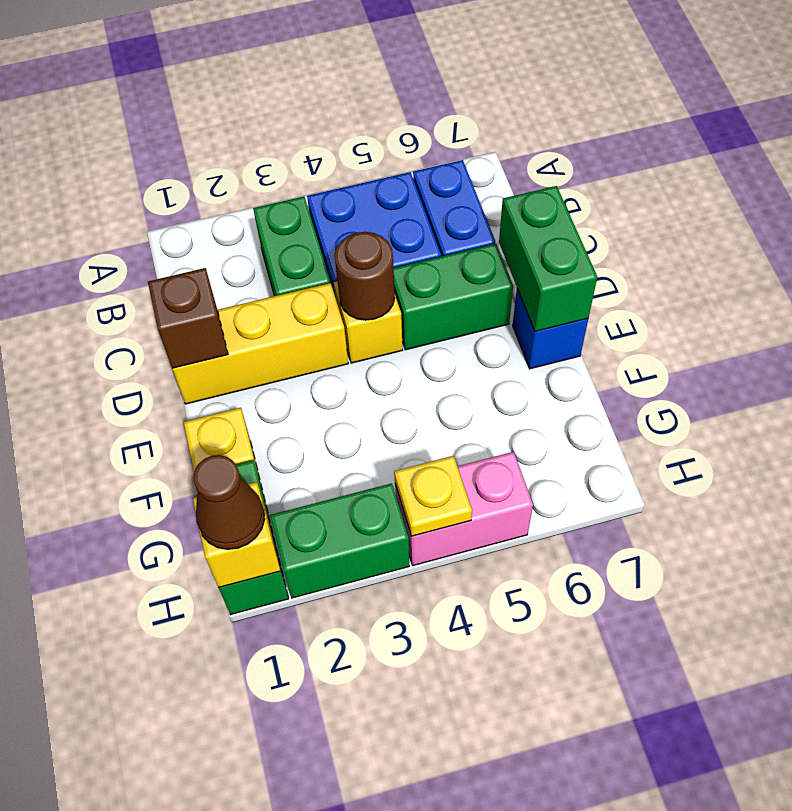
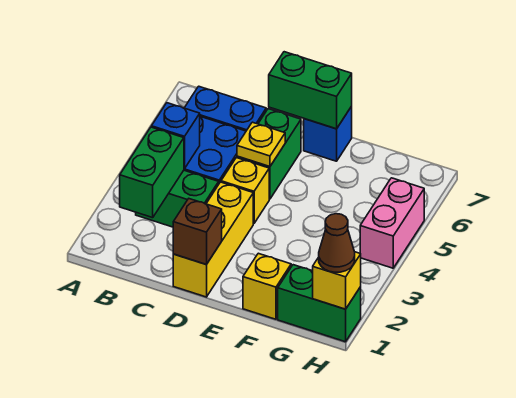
none -> blue brick B4 level 2
brown round brick D4 level 2 -> none
green brick H2:H3 level 1 -> green brick B2:B3 level 2
yellow plate H4 level 2 -> yellow plate D5 level 2

